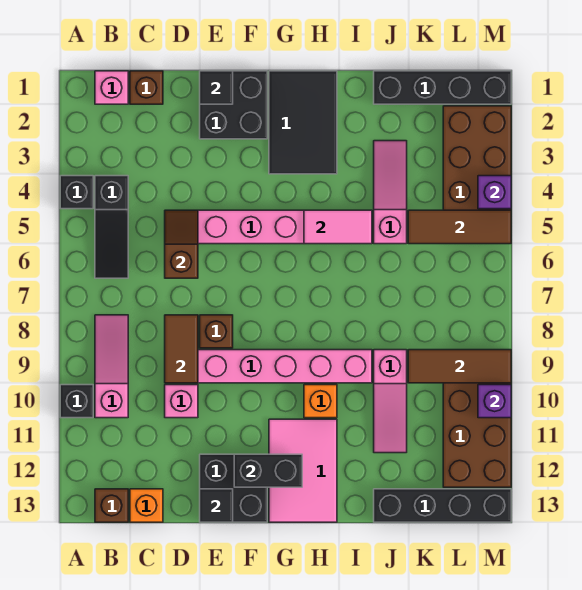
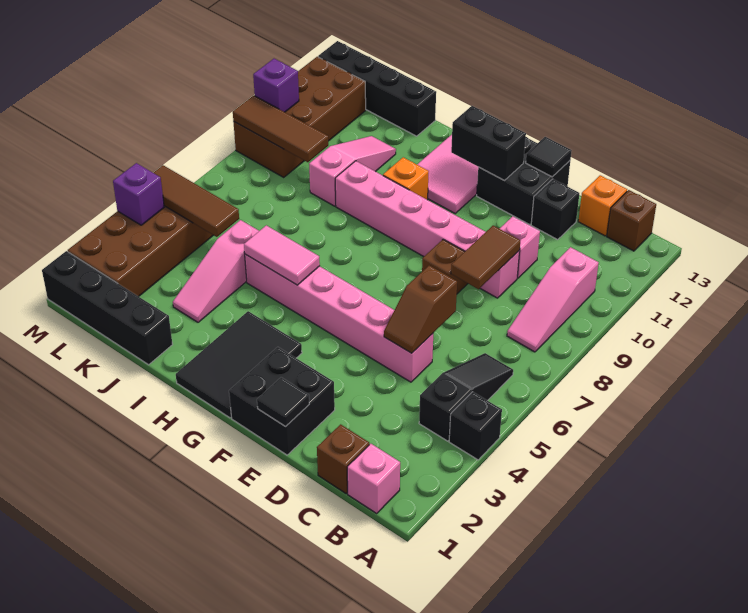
black brick A10 level 1 -> black brick D12 level 1

